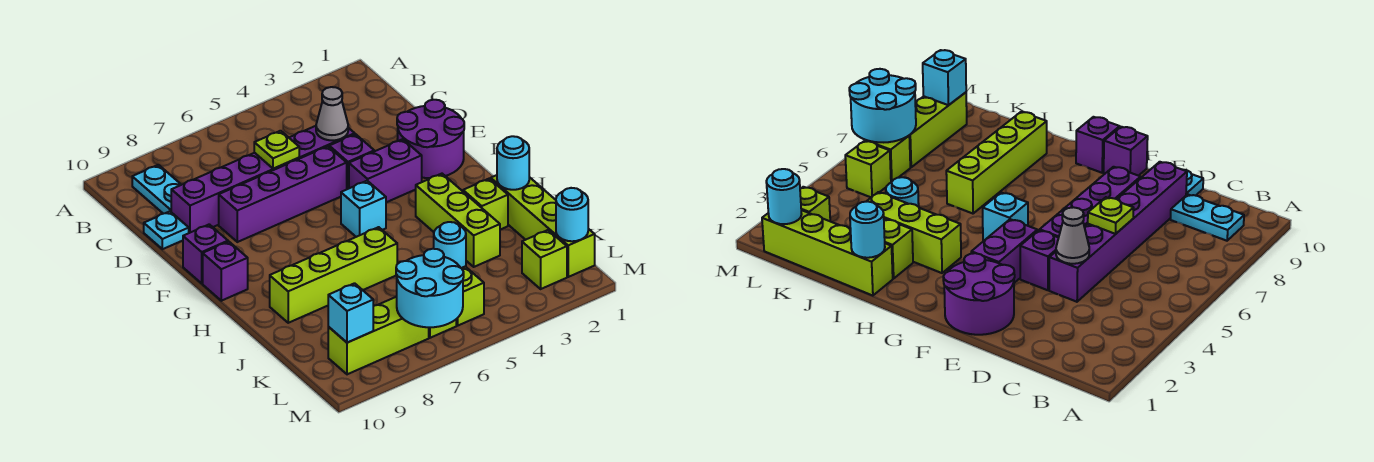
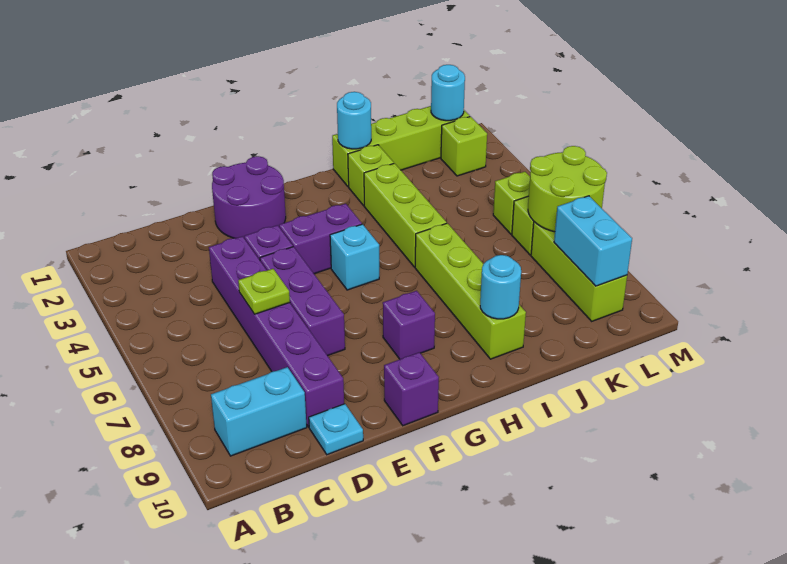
cyan plate B9:C9 level 1 -> cyan brick B9:C9 level 1
grey cone D4 level 2 -> none
purple brick E5:E8 level 1 -> purple brick E5:E7 level 1
purple brick F3:F4 level 1 -> purple brick F4:G4 level 1
purple brick G10 level 1 -> purple brick G8 level 1
lime brick H3:J3 level 1 -> lime brick I3:I5 level 1
cyan round brick J4 level 1 -> cyan round brick I9 level 2
cyan round brick L6:M7 level 2 -> lime round brick L6:M7 level 2
cyan brick L9 level 2 -> cyan brick L8:L9 level 2

